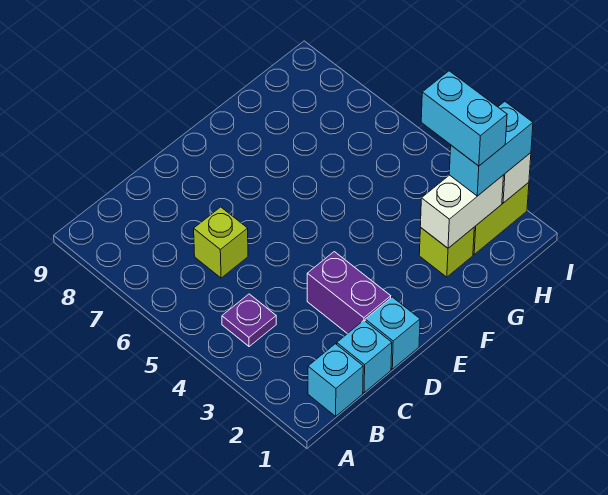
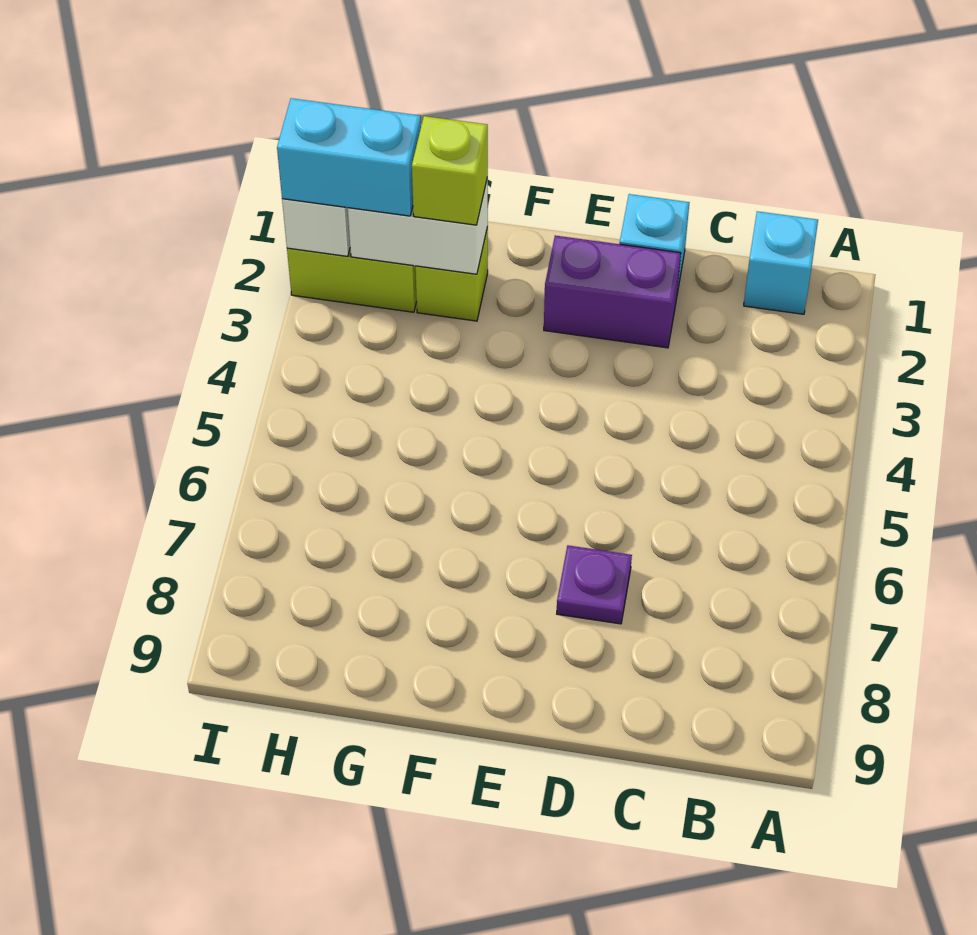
purple plate B4 level 1 -> purple plate D7 level 1
cyan brick C1 level 1 -> none
lime brick C6 level 1 -> lime brick G2 level 3
purple brick D2:D3 level 1 -> purple brick D2:E2 level 1
cyan brick H2:H3 level 4 -> none

